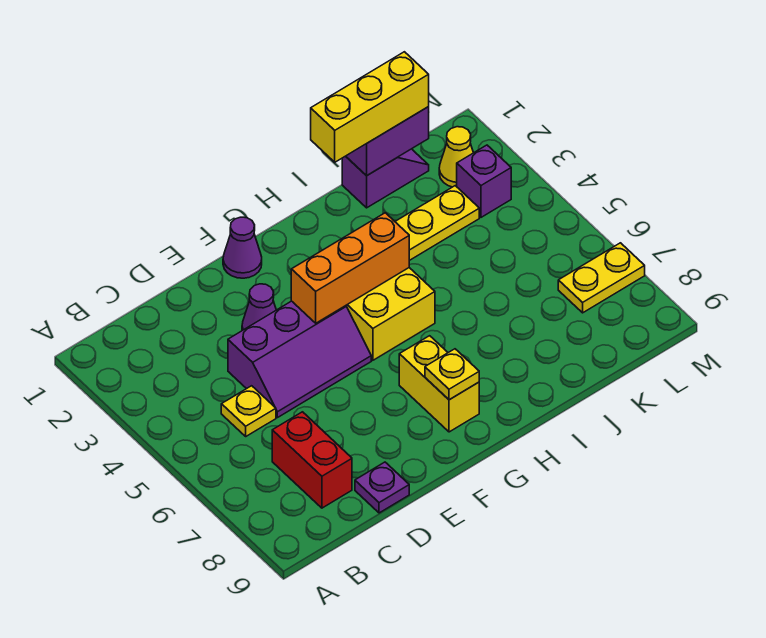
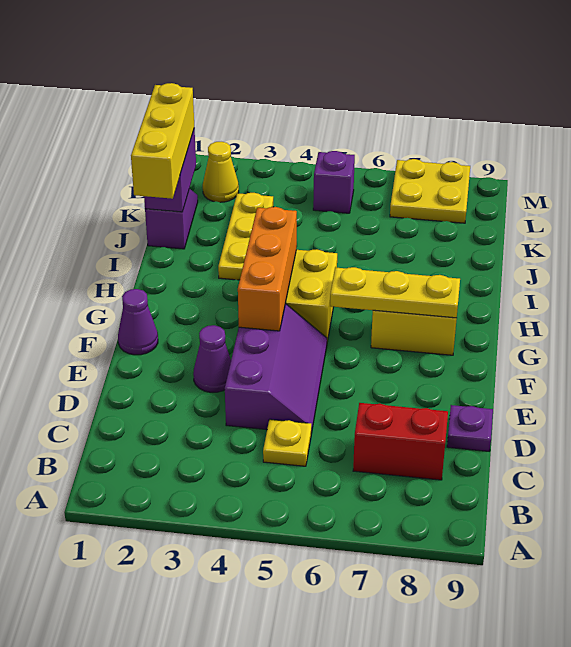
yellow plate G8 level 2 -> yellow plate G6:G8 level 2
purple brick L3 level 1 -> purple brick L5 level 1
yellow plate L7:M7 level 1 -> yellow plate L7:M8 level 1

